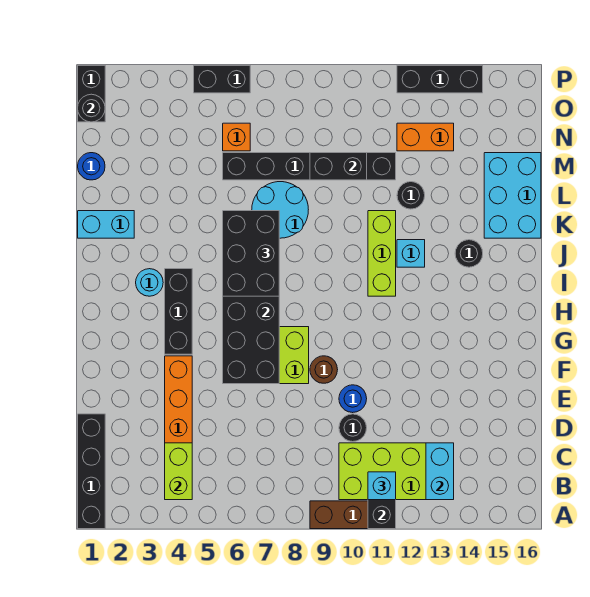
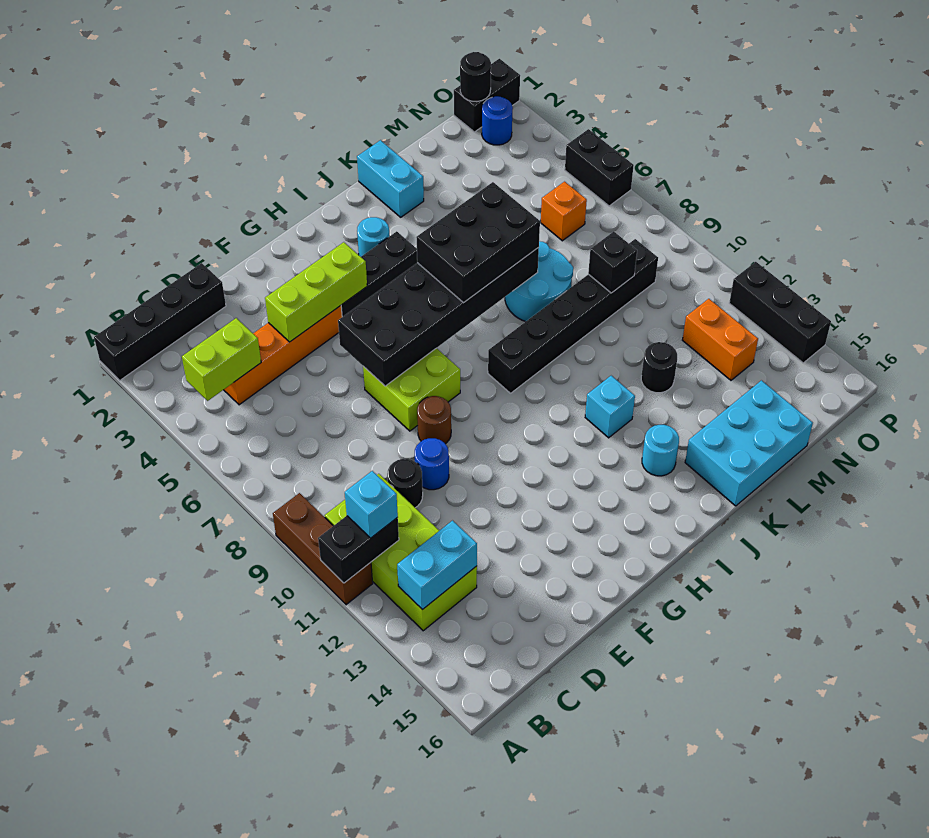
lime brick I11:K11 level 1 -> lime brick E4:G4 level 2
black round brick J14 level 1 -> cyan round brick J14 level 1
blue round brick M1 level 1 -> blue round brick O2 level 1
black brick M6:M11 level 1 -> black brick I9:N9 level 1
black brick M9:M10 level 2 -> black brick M9 level 2

